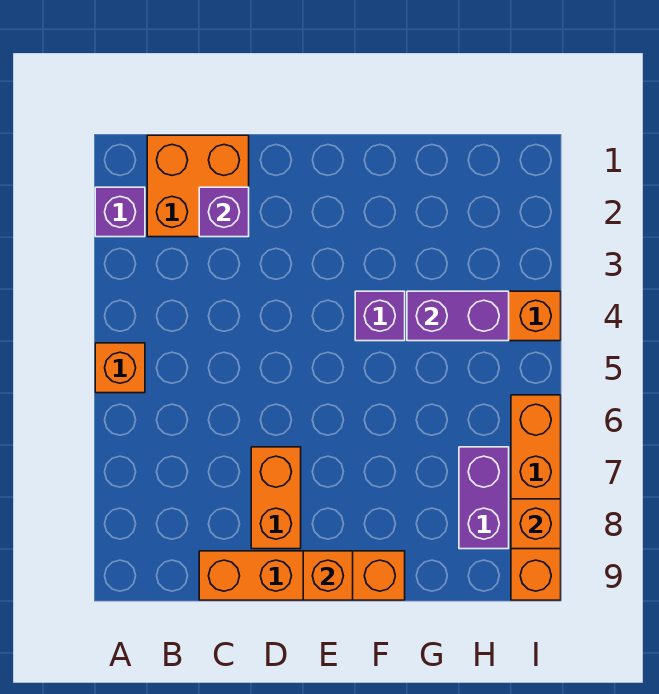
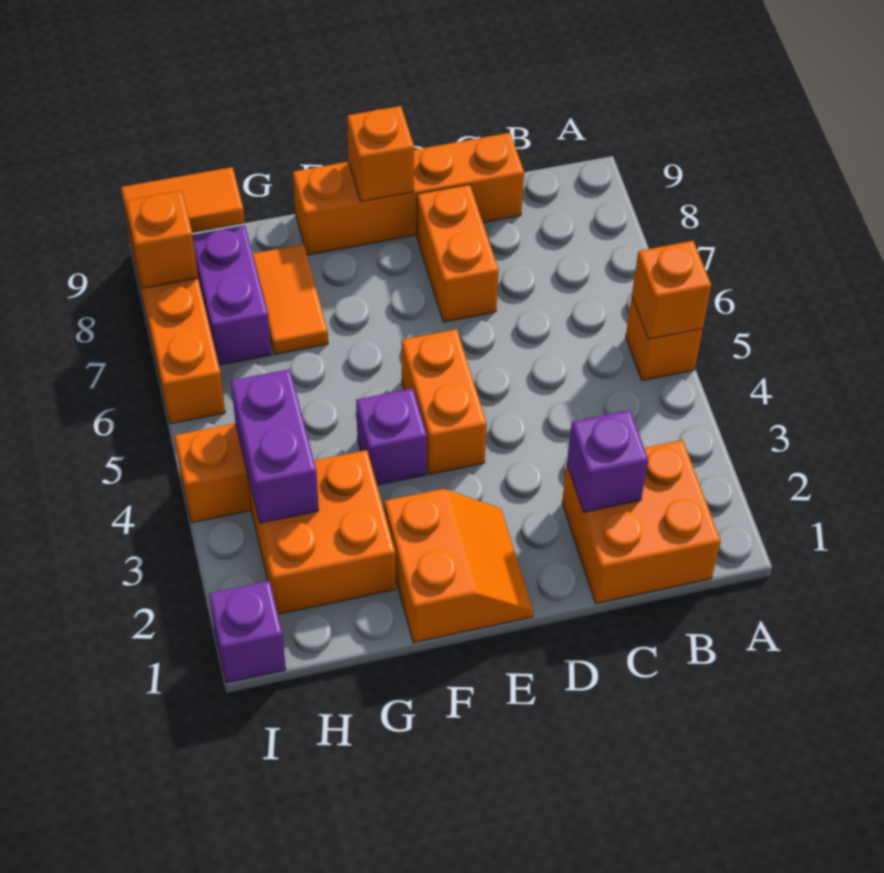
purple brick A2 level 1 -> purple brick I1 level 1
none -> orange brick A5 level 2
none -> orange slope E1:F2 level 1 top F
none -> orange brick E4:E5 level 1
none -> orange brick G2:H3 level 1
purple brick G4:H4 level 2 -> purple brick H3:H4 level 2
none -> orange tile G7:G8 level 1
none -> orange tile H9:I9 level 2

